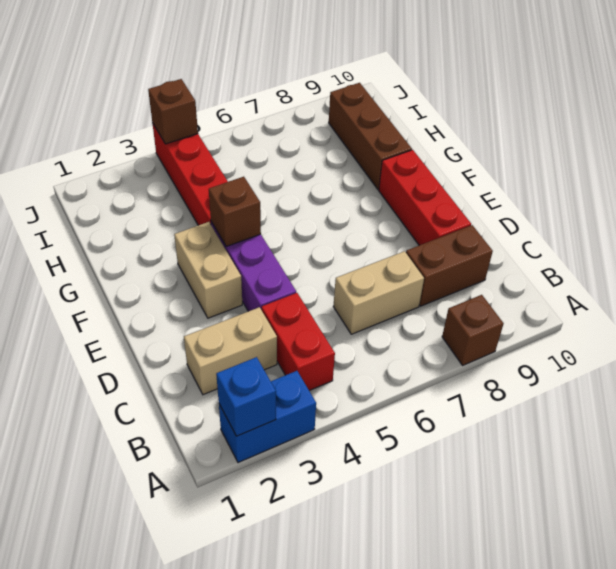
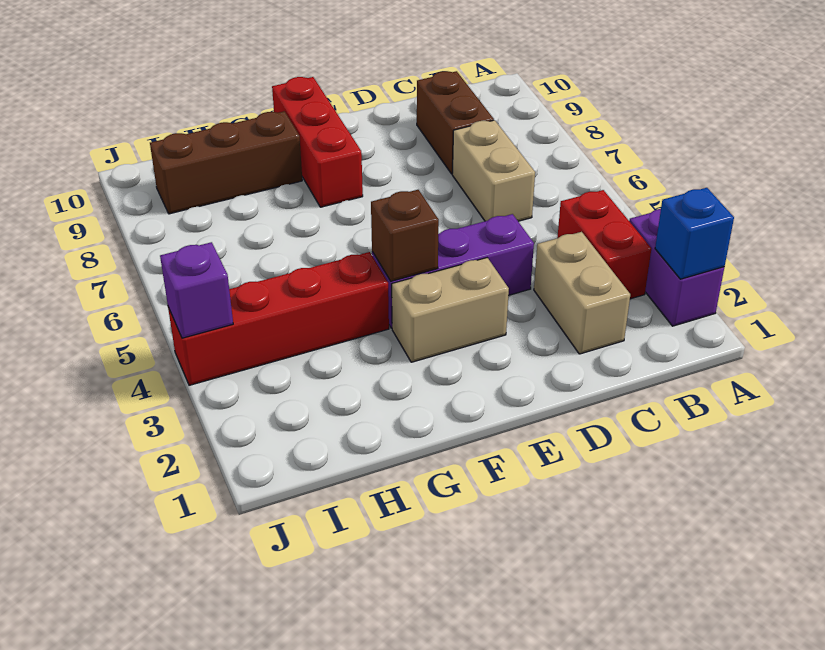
blue brick A2:A3 level 1 -> purple brick A2:A3 level 1
brown brick A8 level 1 -> none
red brick B4:C4 level 1 -> red brick B3:B4 level 1
red brick D9:F9 level 1 -> red brick F8:F10 level 1
brown brick J4 level 2 -> purple brick J4 level 2

